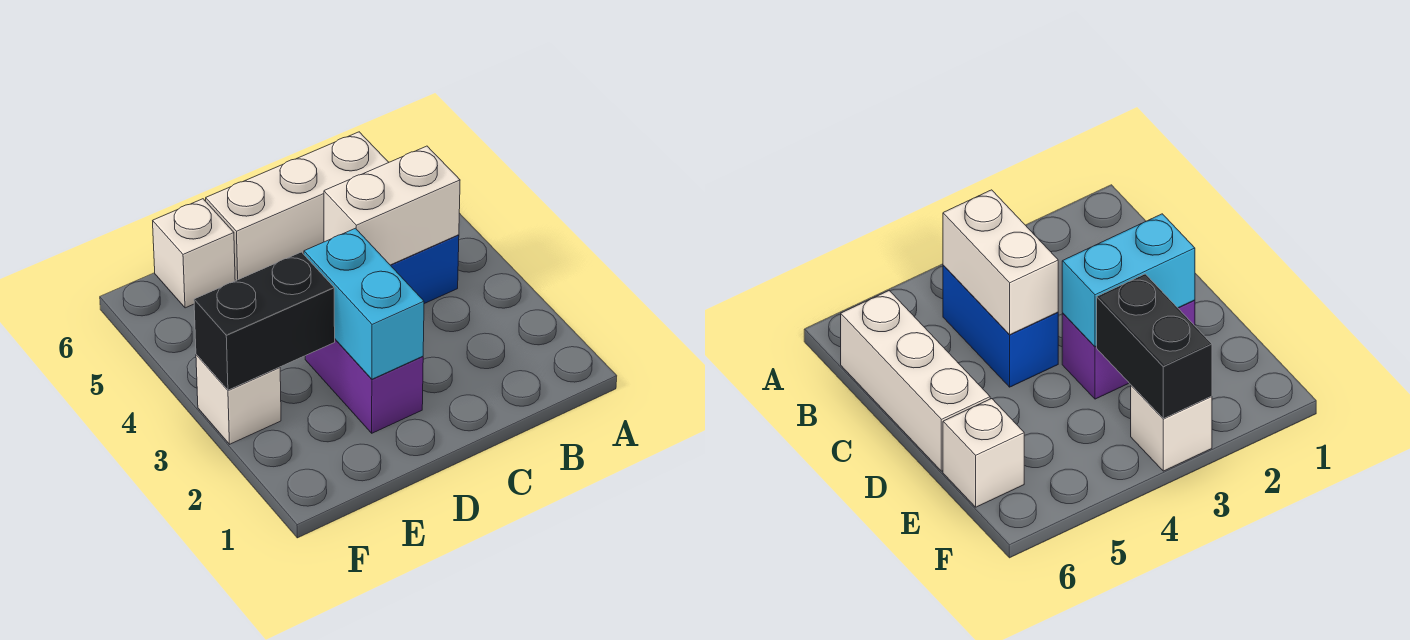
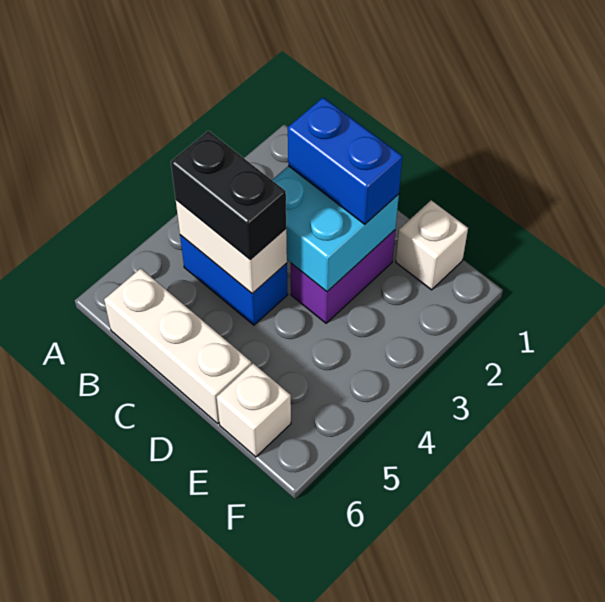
none -> blue brick C2:D2 level 3
cyan brick D2:D3 level 2 -> cyan brick C2:D3 level 2
black brick E3:F3 level 2 -> black brick B4:C4 level 3
white brick F3 level 1 -> white brick E1 level 1

